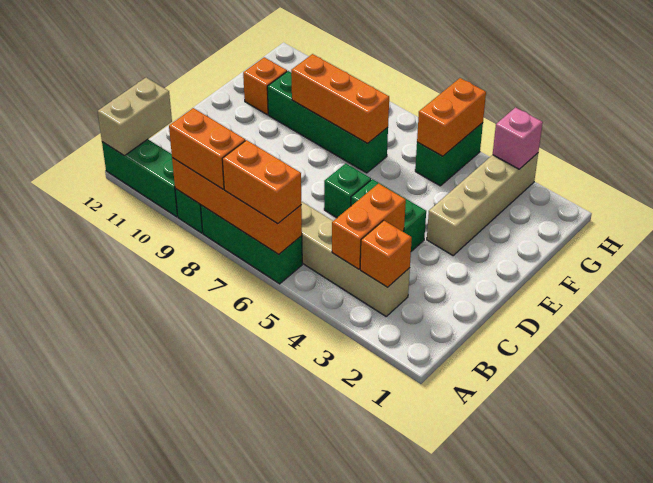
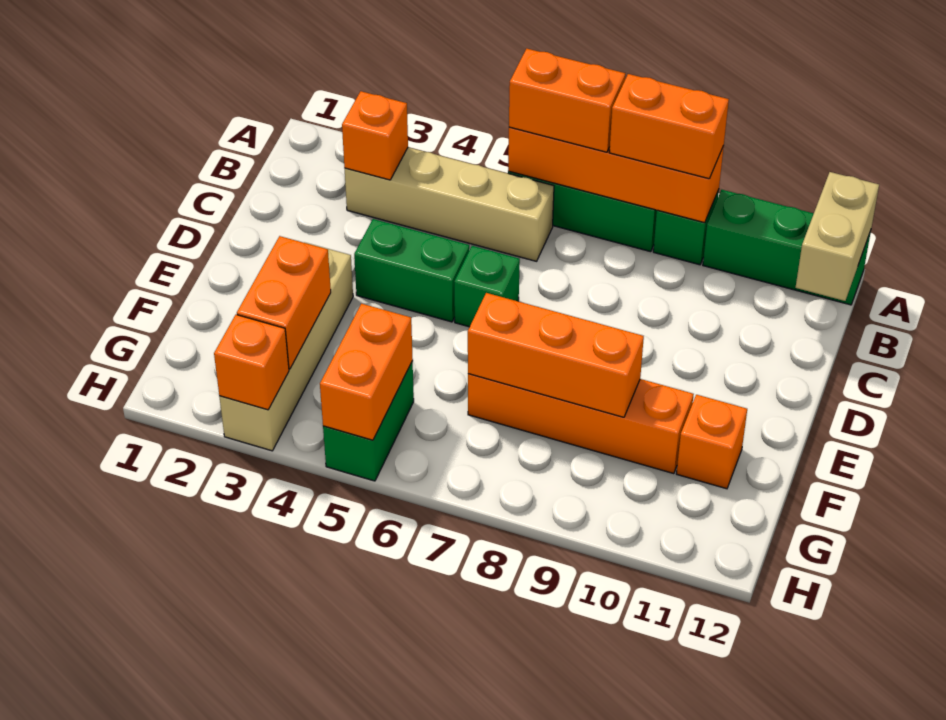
orange brick B4:C4 level 2 -> orange brick F3:G3 level 2
green brick F7:F10 level 1 -> orange brick F7:F10 level 1
pink brick H3 level 2 -> orange brick H3 level 2

